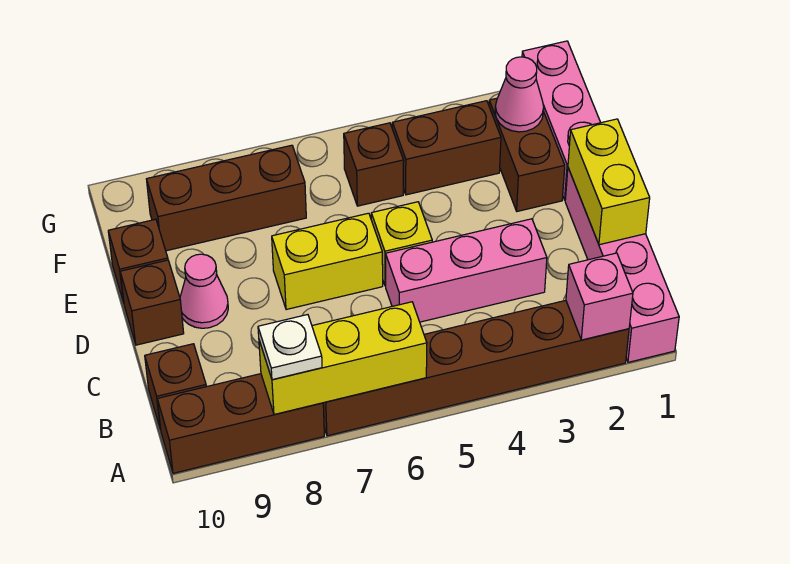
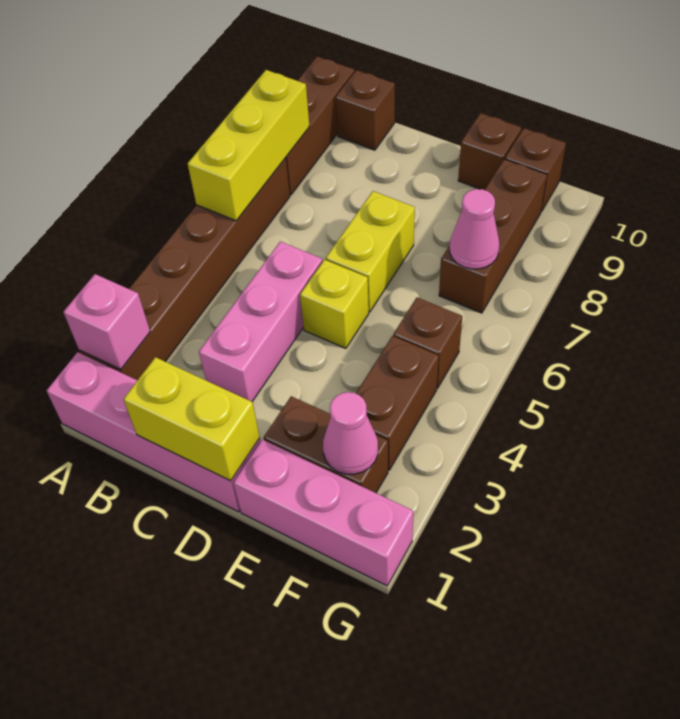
white plate A8 level 3 -> none
pink cone D9 level 1 -> pink cone F7 level 2
brown brick D10 level 1 -> brown brick F10 level 1

